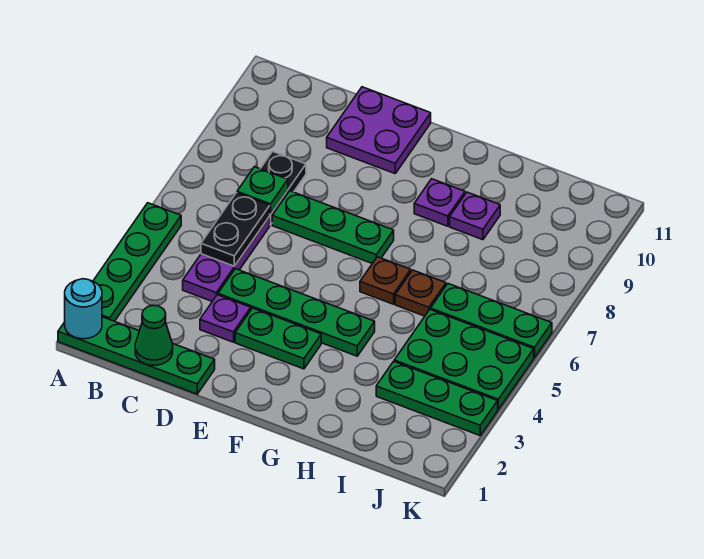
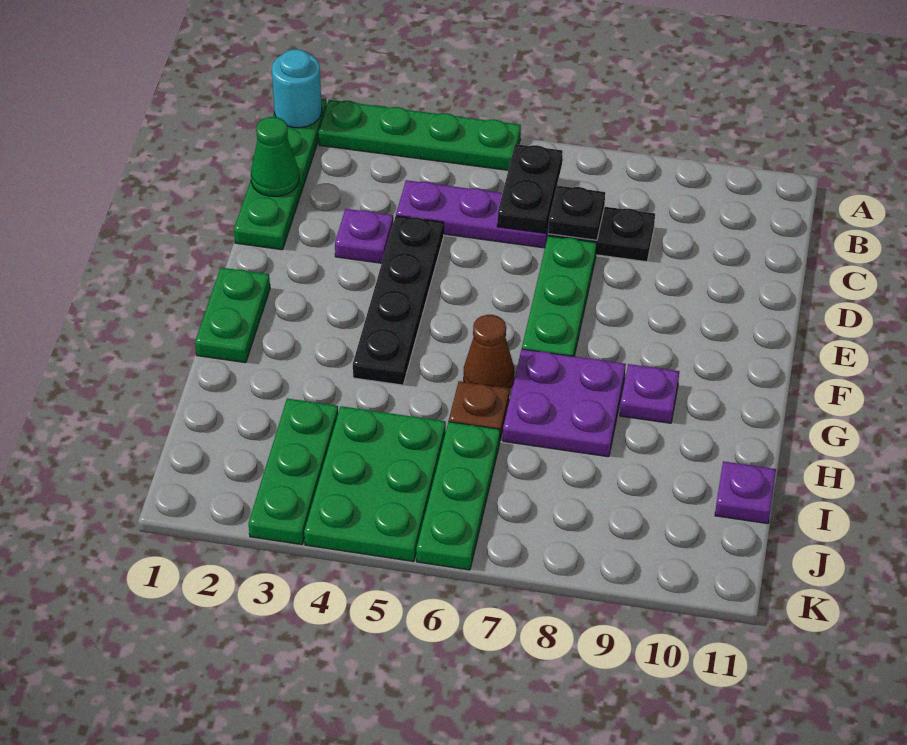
black plate C5:C6 level 2 -> black plate B6:C6 level 2
green plate C7 level 2 -> black plate C7 level 2
green plate D4:G4 level 1 -> black plate D4:G4 level 1
purple plate D10:E11 level 1 -> purple plate G7:H8 level 1
green plate E3:F3 level 1 -> green plate F1:G1 level 1
brown plate G6 level 1 -> brown cone G6 level 1
purple plate H9 level 1 -> purple plate I11 level 1

